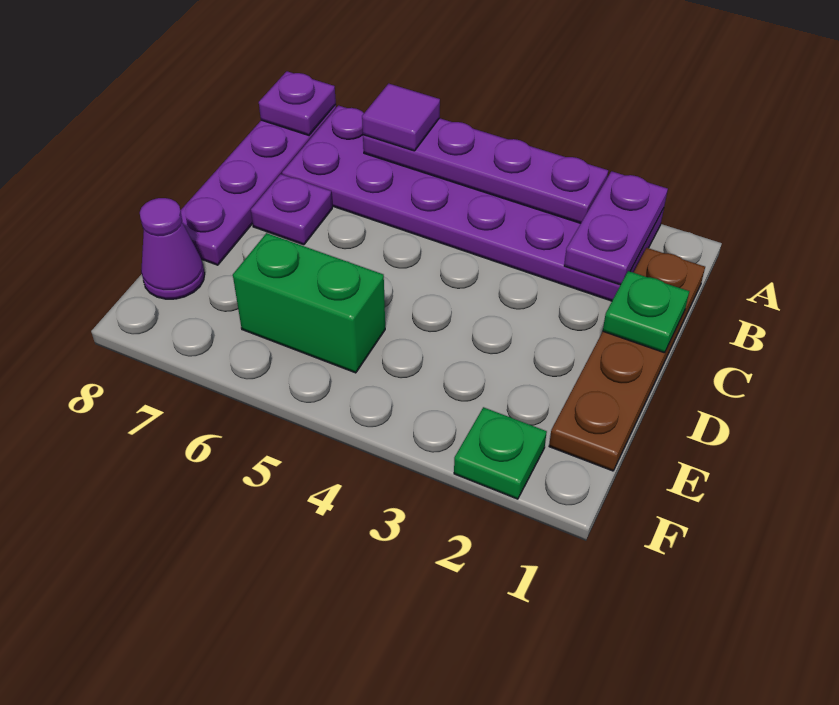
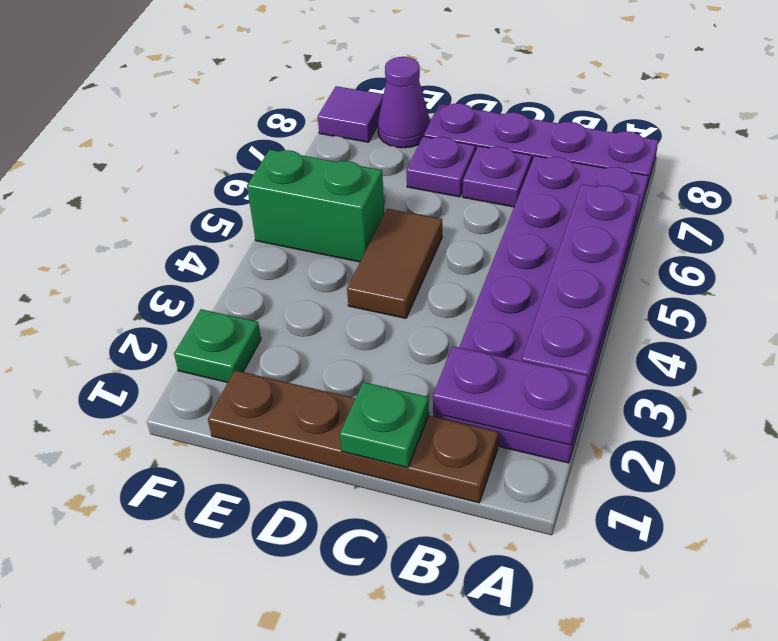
purple tile A6 level 3 -> purple tile F8 level 1
purple plate A8 level 2 -> purple plate D7 level 1
none -> brown tile D4:D5 level 1
green brick E5:E6 level 1 -> green brick E5:F5 level 1

